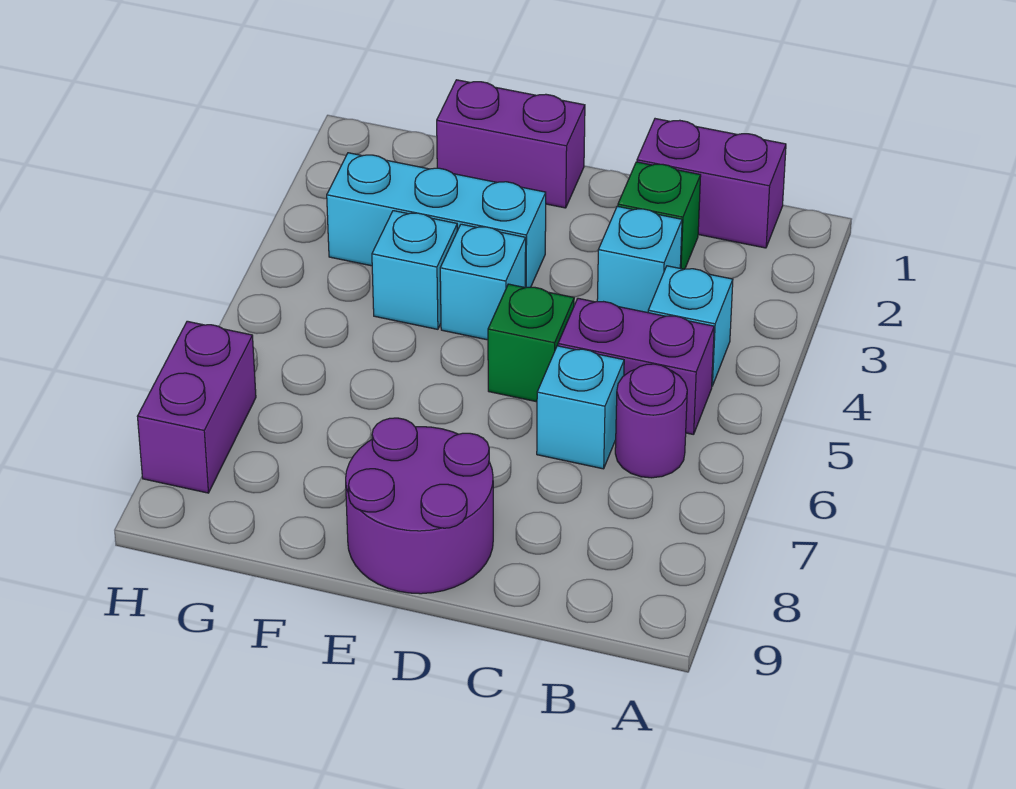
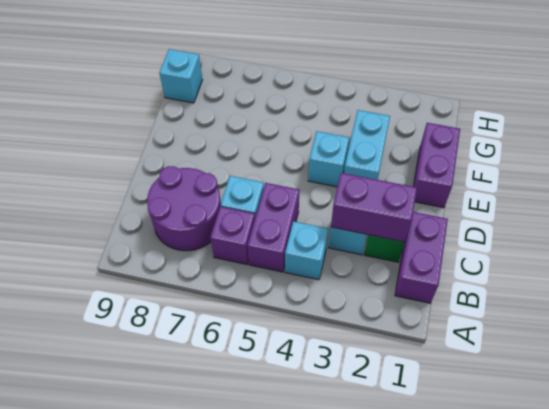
purple round brick B6 level 1 -> purple brick B6 level 1
green brick D5 level 1 -> none
purple round brick D8:E9 level 1 -> purple round brick B7:C8 level 1
cyan brick E3:G3 level 1 -> cyan brick E3:F3 level 1
cyan brick F4 level 1 -> cyan brick G9 level 1
purple brick H7:H8 level 1 -> purple brick C2:C3 level 2

